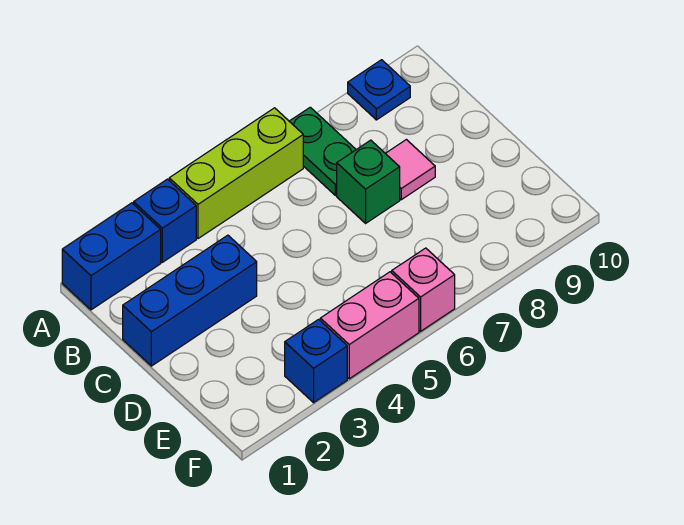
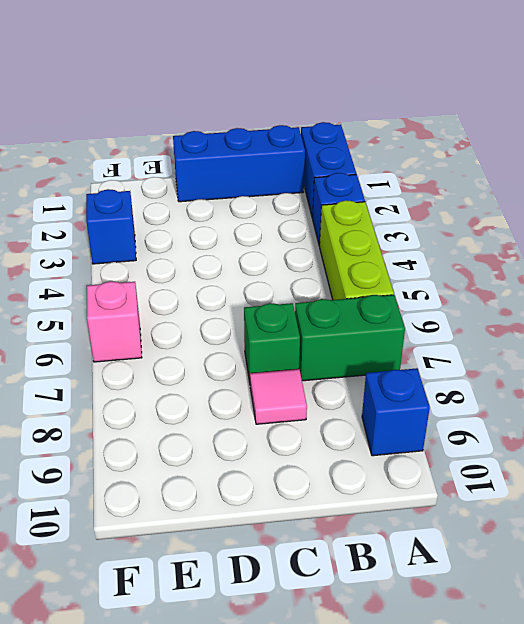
green plate A7:B7 level 1 -> green brick A7:B7 level 1
blue plate A9 level 1 -> blue brick A9 level 1
blue brick C1:C3 level 1 -> blue brick B1:D1 level 1
pink brick F4:F5 level 1 -> none

